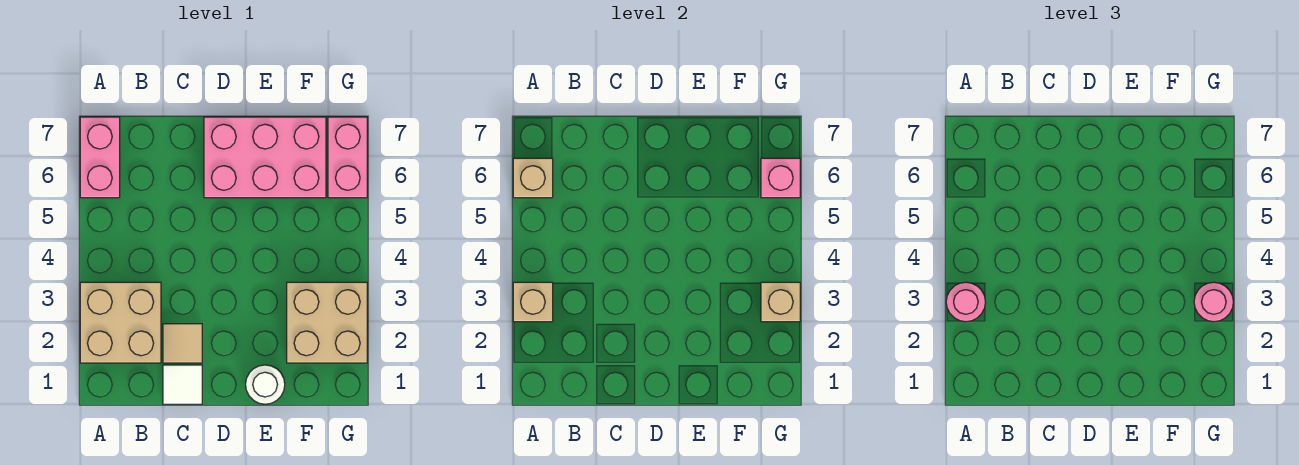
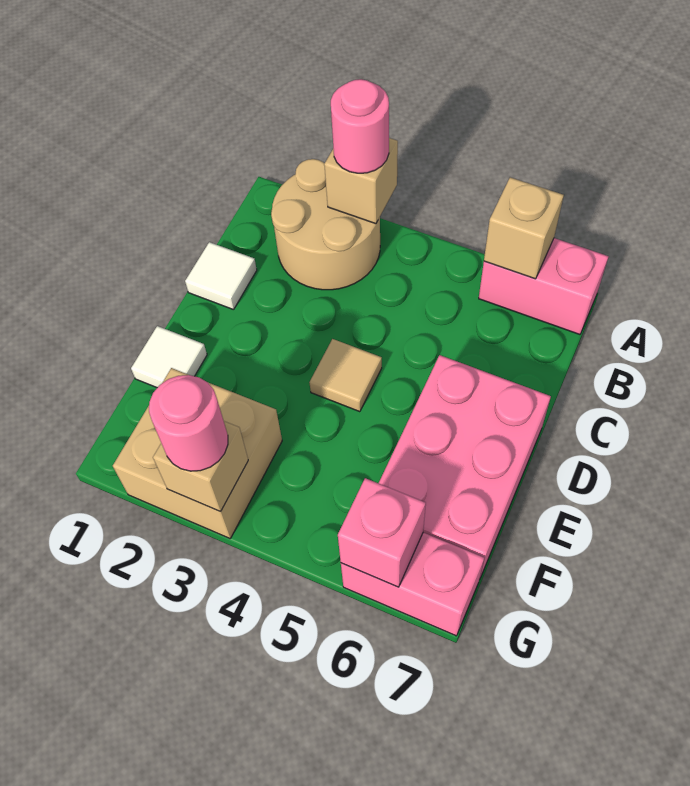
tan brick A2:B3 level 1 -> tan round brick A2:B3 level 1
tan tile C2 level 1 -> tan tile D4 level 1
white round brick E1 level 1 -> white tile E1 level 1

